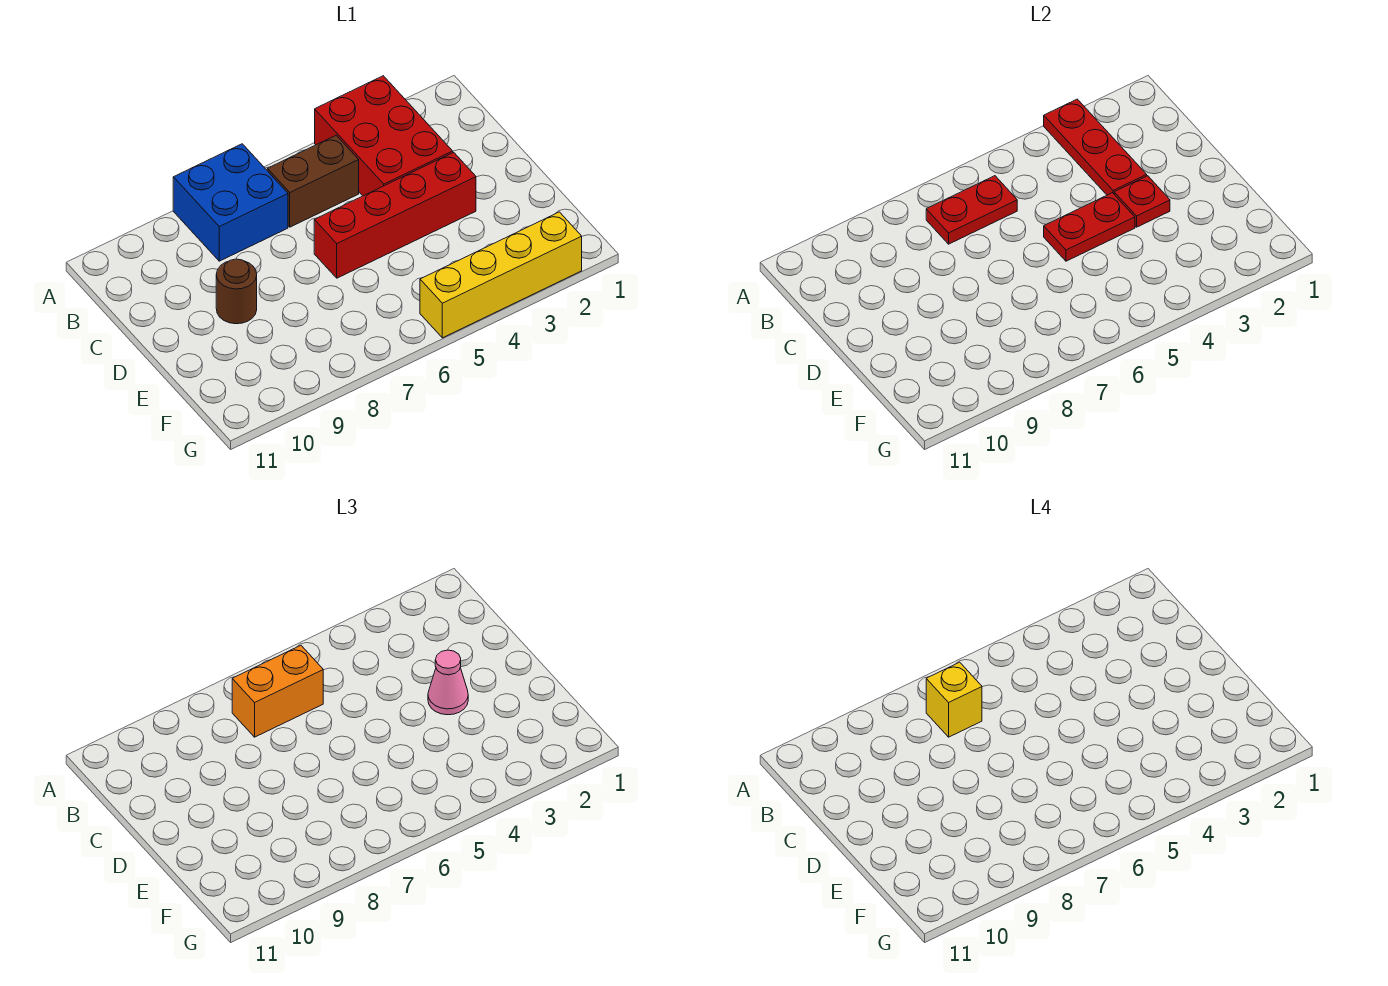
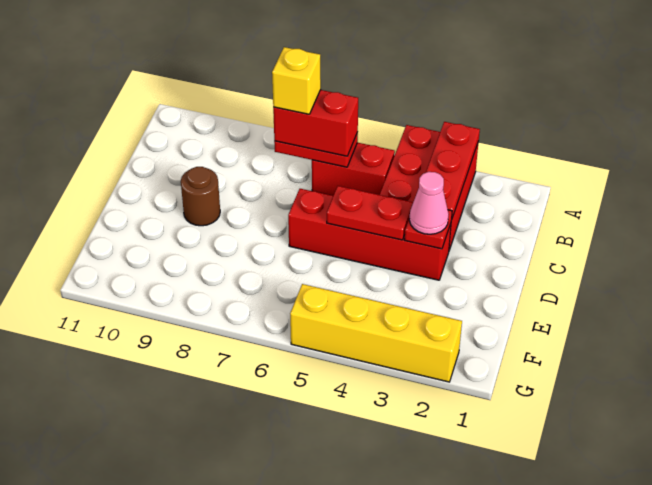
blue brick A7:B8 level 1 -> none
brown brick B5:B6 level 1 -> red brick B5:B6 level 1
orange brick B6:B7 level 3 -> red brick B6:B7 level 3

